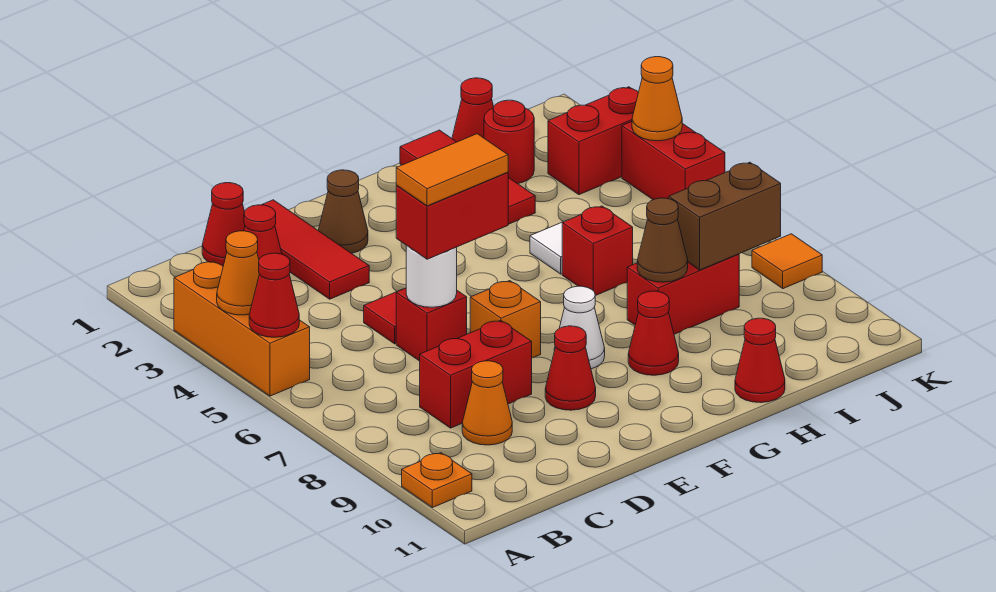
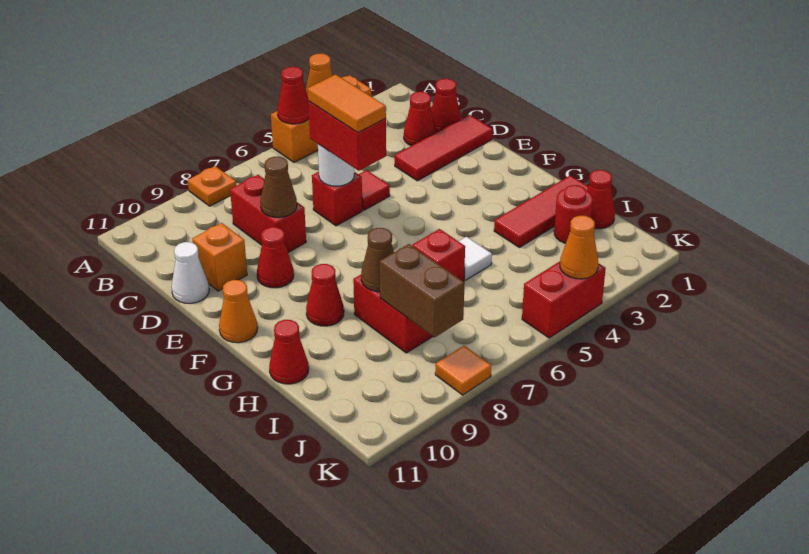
orange plate A10 level 1 -> orange plate A8 level 1
orange cone C9 level 1 -> orange cone F11 level 1
brown cone E2 level 1 -> brown cone D8 level 2
orange brick E7 level 1 -> orange brick D10 level 1
white cone F8 level 1 -> white cone D11 level 1
red brick J3:K3 level 1 -> none

